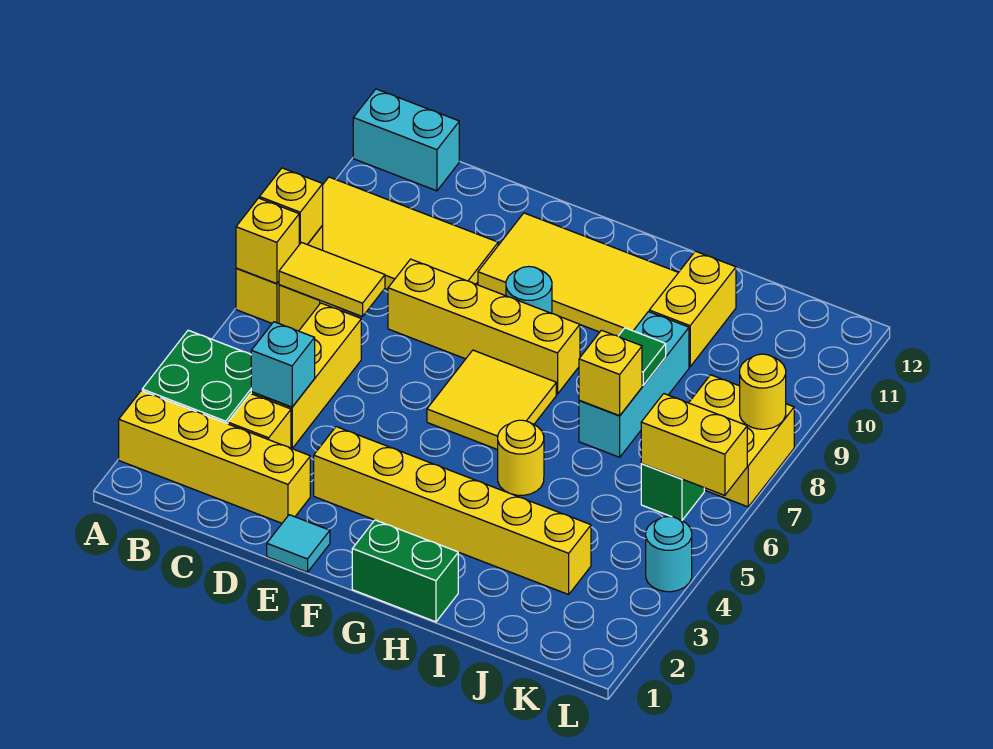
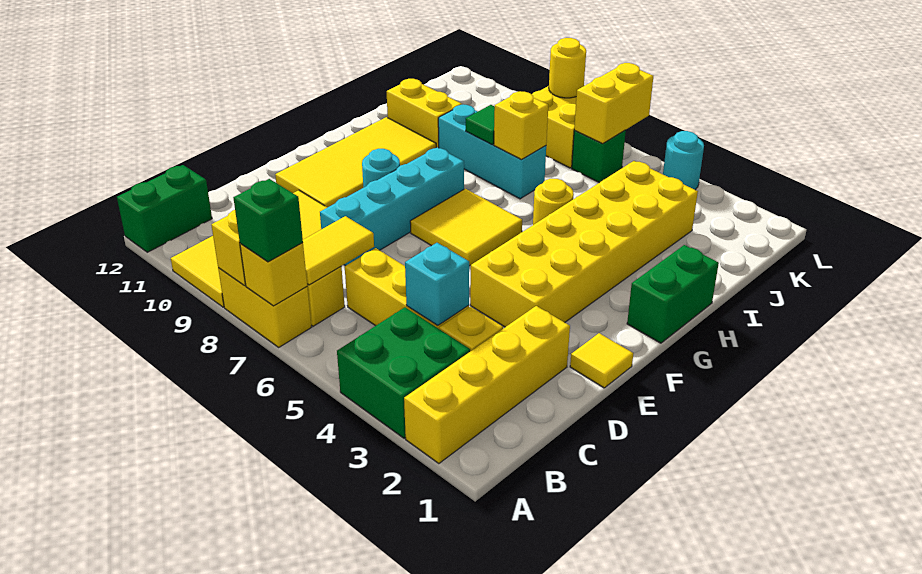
none -> green brick A7 level 3
cyan brick A12:B12 level 1 -> green brick A12:B12 level 1
yellow brick D8:G8 level 1 -> cyan brick D8:G8 level 1
cyan tile E1 level 1 -> yellow tile E1 level 1
yellow brick E3:J3 level 1 -> yellow brick E3:J4 level 1

